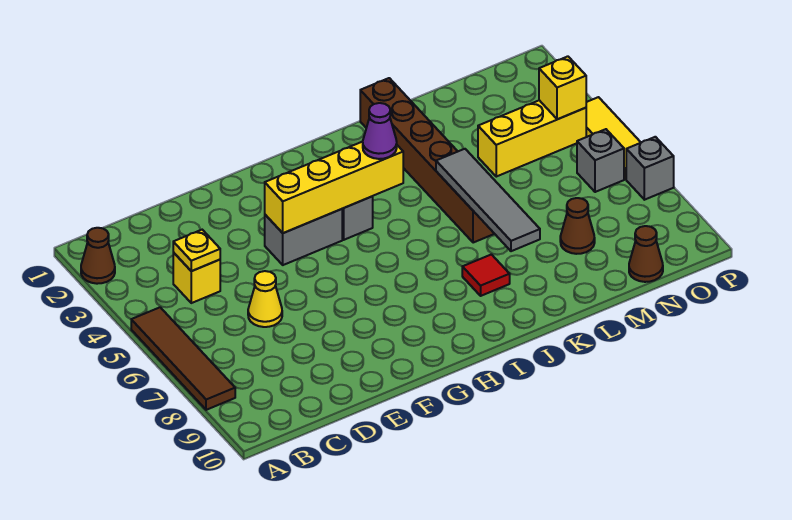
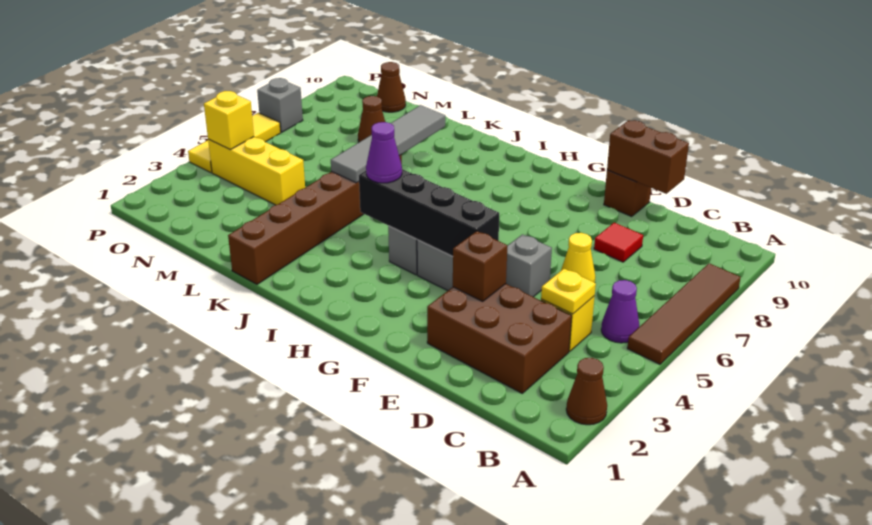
none -> purple cone B5 level 1
none -> brown brick C2:E3 level 1
none -> brown brick D10:E10 level 2
none -> brown brick E3 level 2
none -> brown brick E10 level 1
yellow brick F4:I4 level 2 -> black brick F4:I4 level 2
red tile J8 level 1 -> red tile D8 level 1
grey brick O6 level 1 -> grey brick E5 level 1

